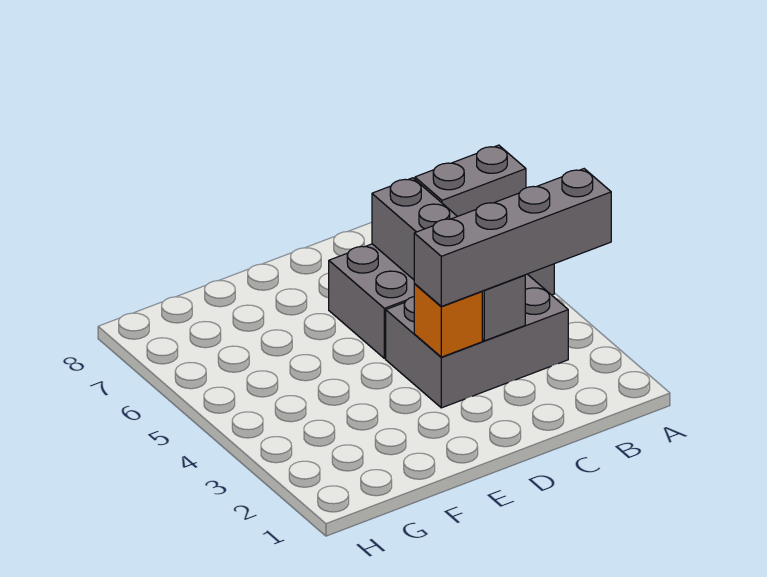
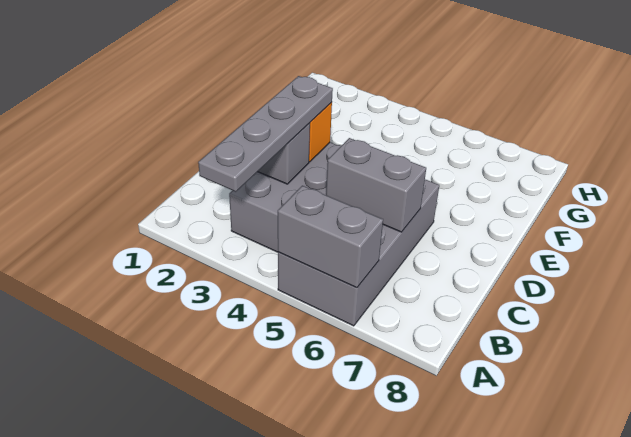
grey brick A3:D3 level 3 -> grey plate A3:D3 level 3
grey brick A6:B6 level 2 -> grey brick A5:A6 level 2

